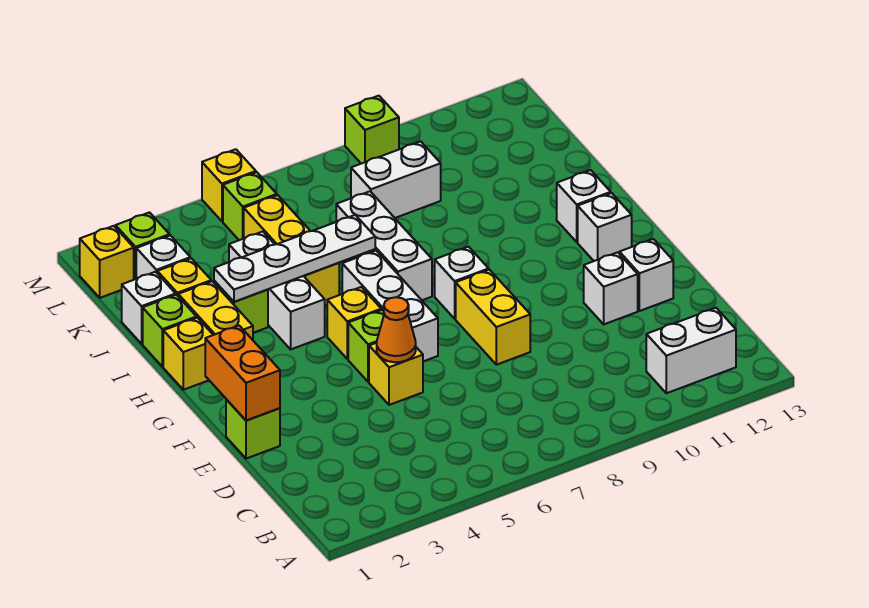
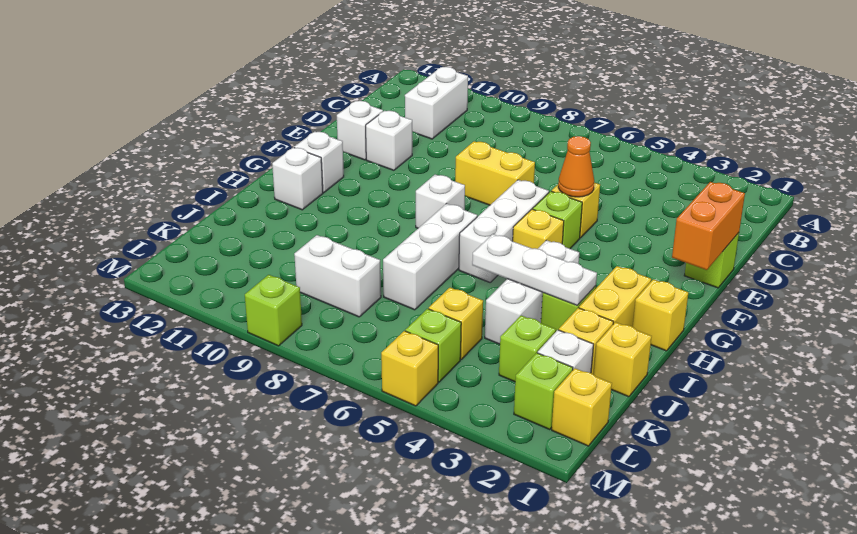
white brick B11:B12 level 1 -> white brick B11:C11 level 1
yellow brick E8:F8 level 1 -> yellow brick E7:E8 level 1
lime brick I1 level 1 -> lime brick K3 level 1
white plate I3:I6 level 2 -> white plate I3:I5 level 2
yellow brick I5:K5 level 1 -> yellow brick K5 level 1
white brick J1 level 1 -> yellow brick J1 level 1

